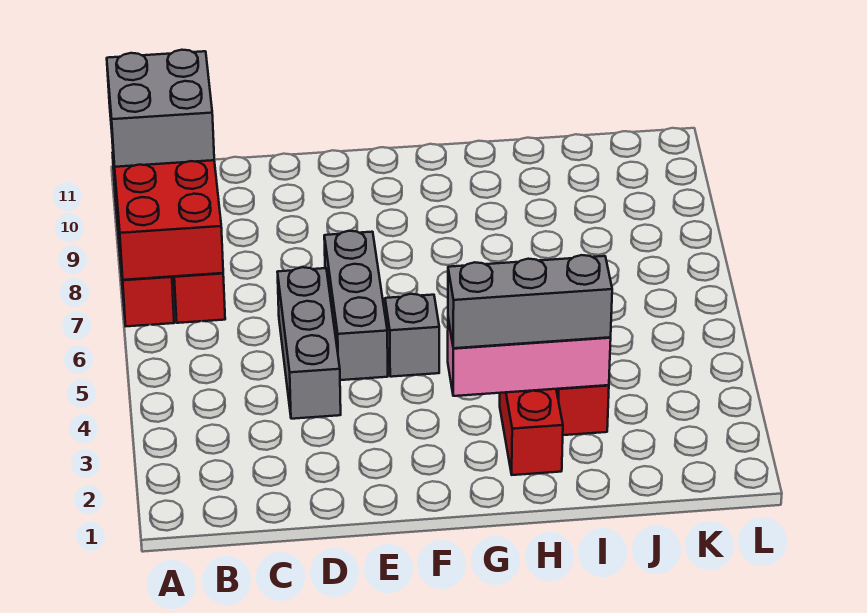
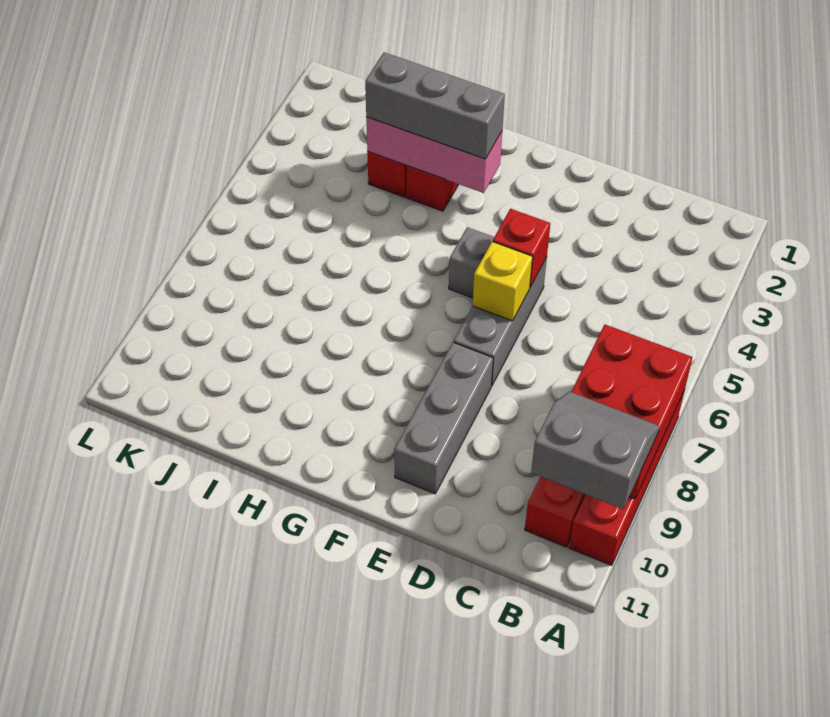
grey brick A9:B10 level 3 -> grey slope A9:B10 level 3 top 10
grey brick D4:D6 level 1 -> grey brick E8:E10 level 1
none -> red brick E5 level 2
none -> yellow brick E6 level 2

